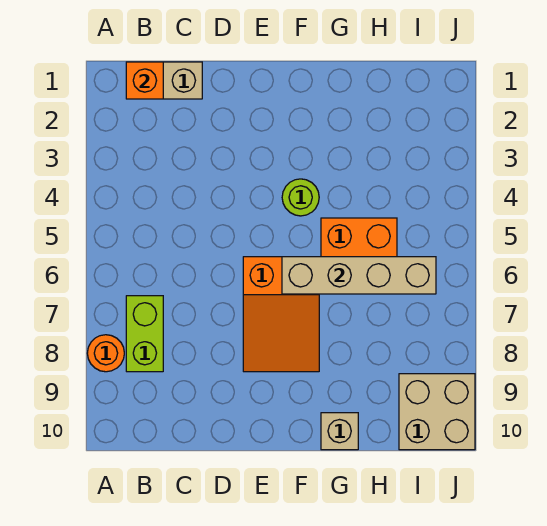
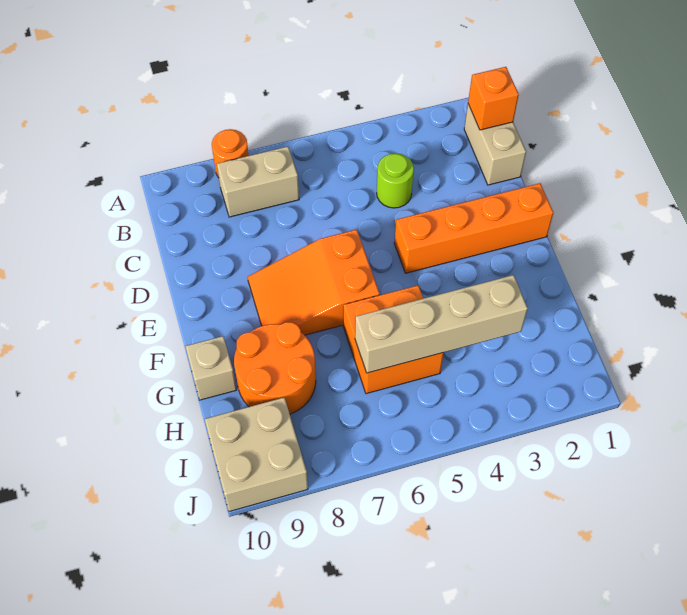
lime brick B7:B8 level 1 -> tan brick B7:B8 level 1
none -> orange brick E1:E4 level 1
lime round brick F4 level 1 -> lime round brick C4 level 1
tan brick F6:I6 level 2 -> tan brick H3:H6 level 2
none -> orange round brick G8:H9 level 1

